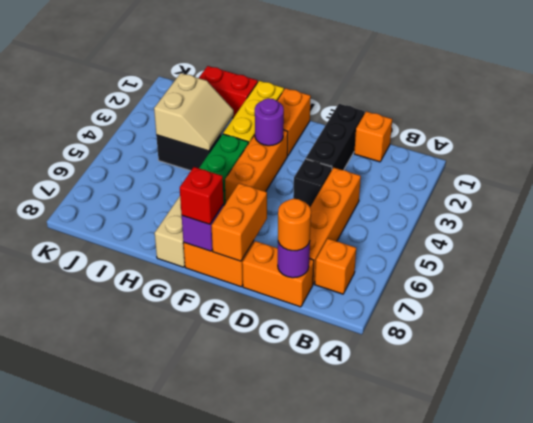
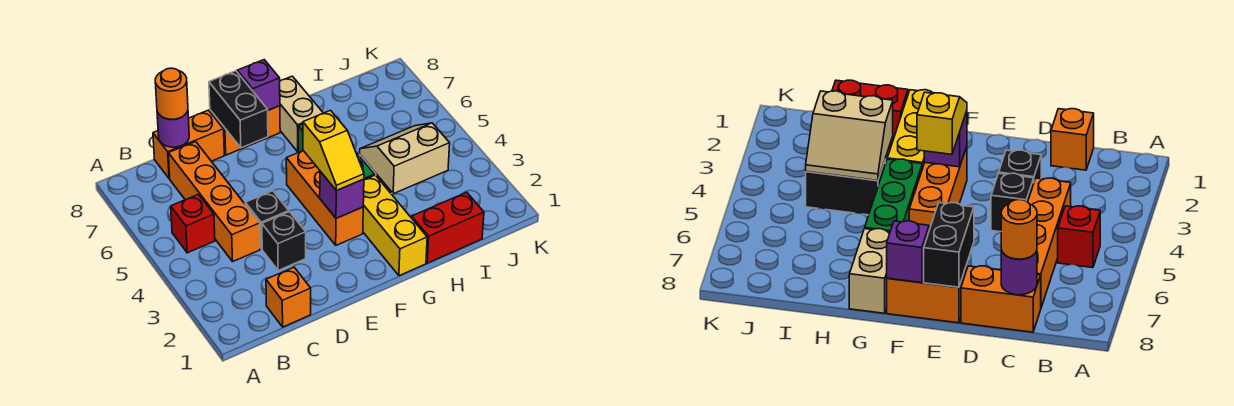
orange brick B7 level 1 -> none
black brick D1:D3 level 1 -> black brick D3 level 1
orange brick E7:E8 level 2 -> black brick E7:E8 level 2
orange brick F1:F2 level 1 -> none
purple round brick F3 level 2 -> purple brick F3 level 2
none -> yellow slope F3:F4 level 3 top 4
red brick F8 level 3 -> red brick B5 level 1
tan slope H3:I4 level 2 top I -> tan slope H3:I4 level 2 top 3

